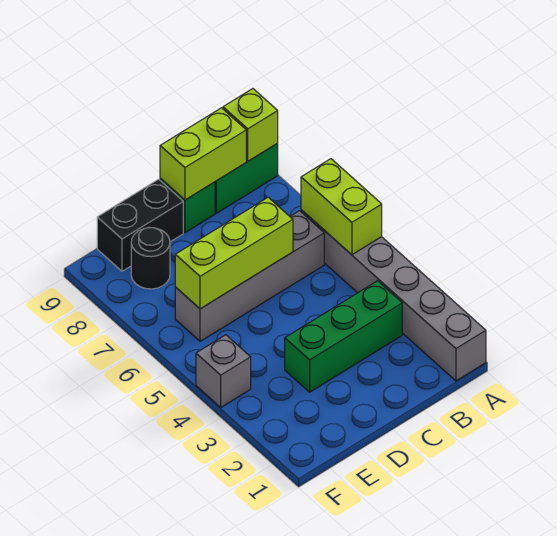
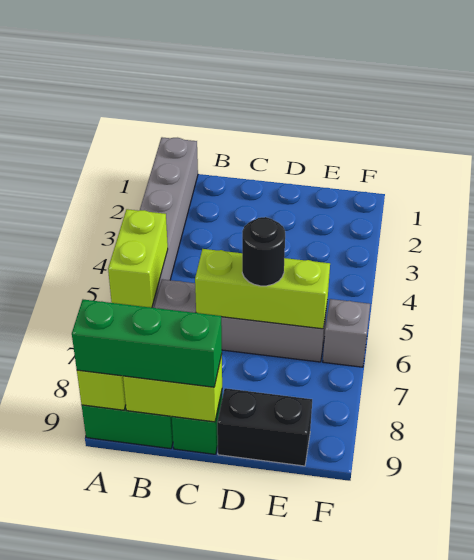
green brick B3:D3 level 1 -> green brick A9:C9 level 3
black round brick E8 level 1 -> black round brick D6 level 3
grey brick F4 level 1 -> grey brick F6 level 1

